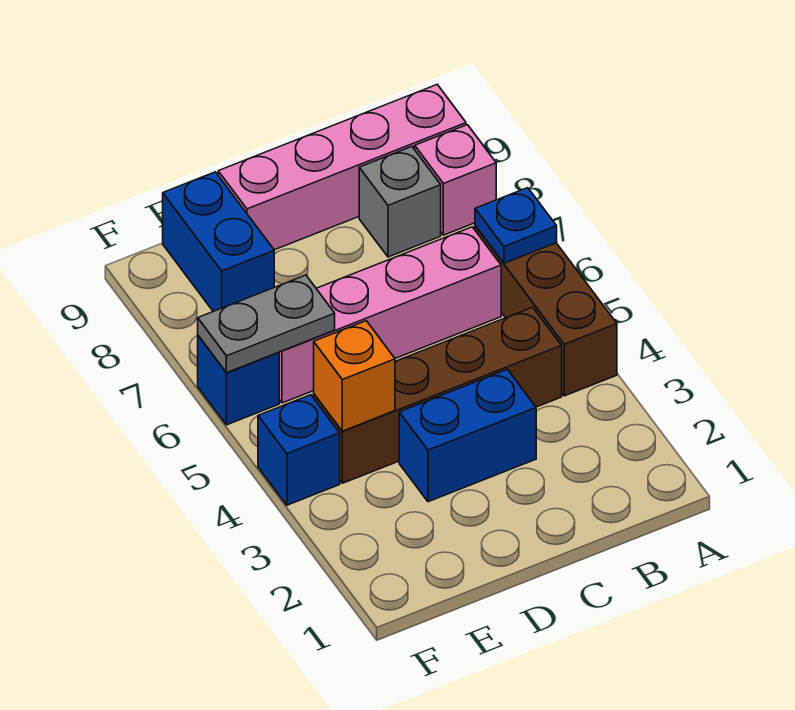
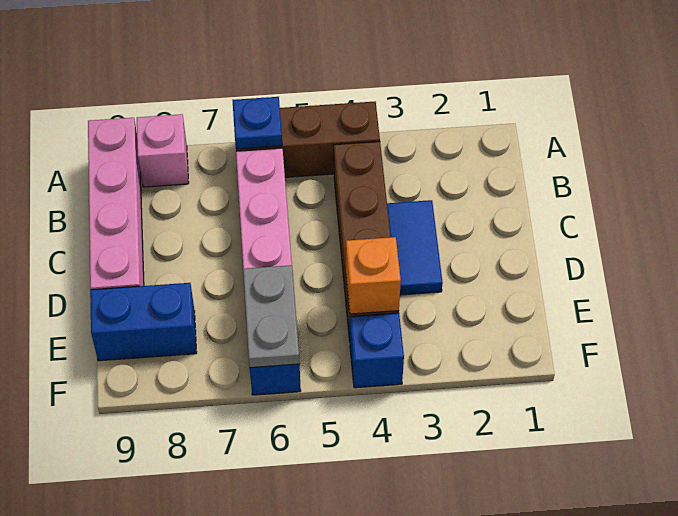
grey brick B8 level 1 -> none
blue brick C3:D3 level 1 -> blue tile C3:D3 level 1

